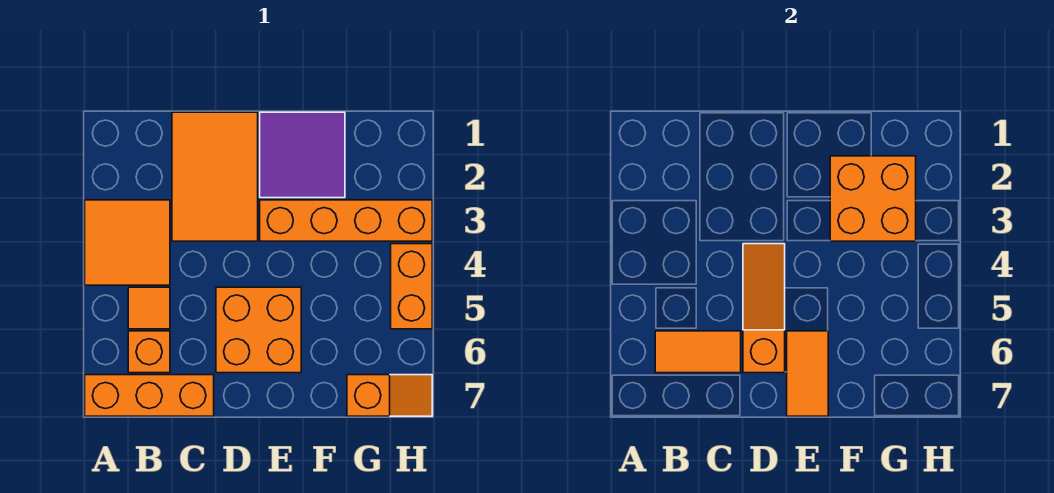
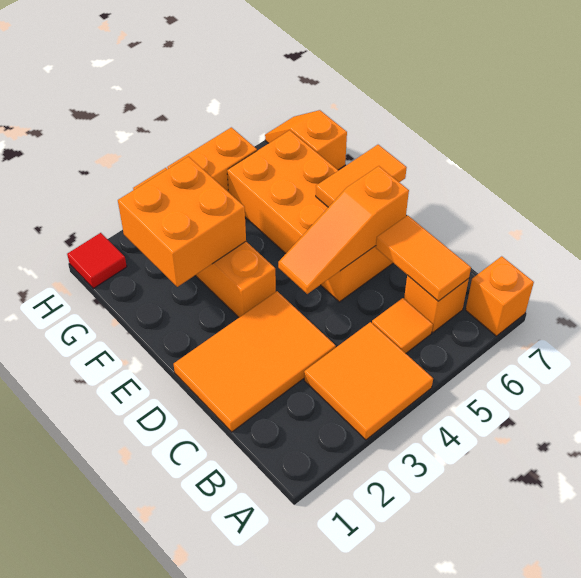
orange brick A7:C7 level 1 -> orange brick A7 level 1
orange brick D5:E6 level 1 -> orange brick D5:G6 level 1
purple tile E1:F2 level 1 -> none
none -> red tile H1 level 1

